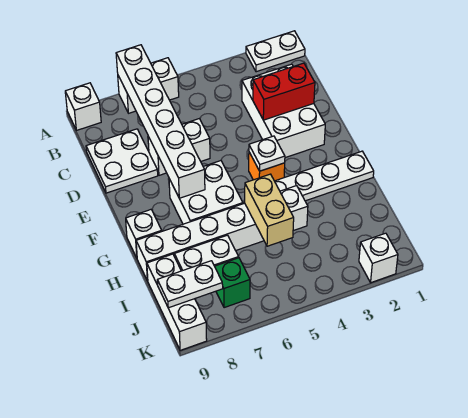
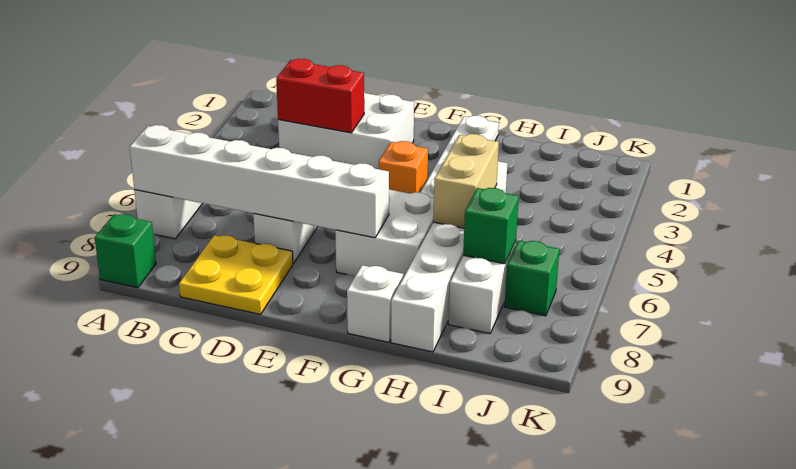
white plate A1:A2 level 1 -> none
white brick A9 level 1 -> green brick A9 level 1
white plate C8:D9 level 1 -> yellow plate C8:D9 level 1
red brick D2:D3 level 2 -> red brick C3:D3 level 2
white plate F4 level 2 -> none
tan brick H5:I5 level 2 -> tan brick H5:H6 level 2
none -> green brick I7 level 2
white brick I9:K9 level 1 -> none
white plate J8:J9 level 2 -> none
white brick K2 level 1 -> none

